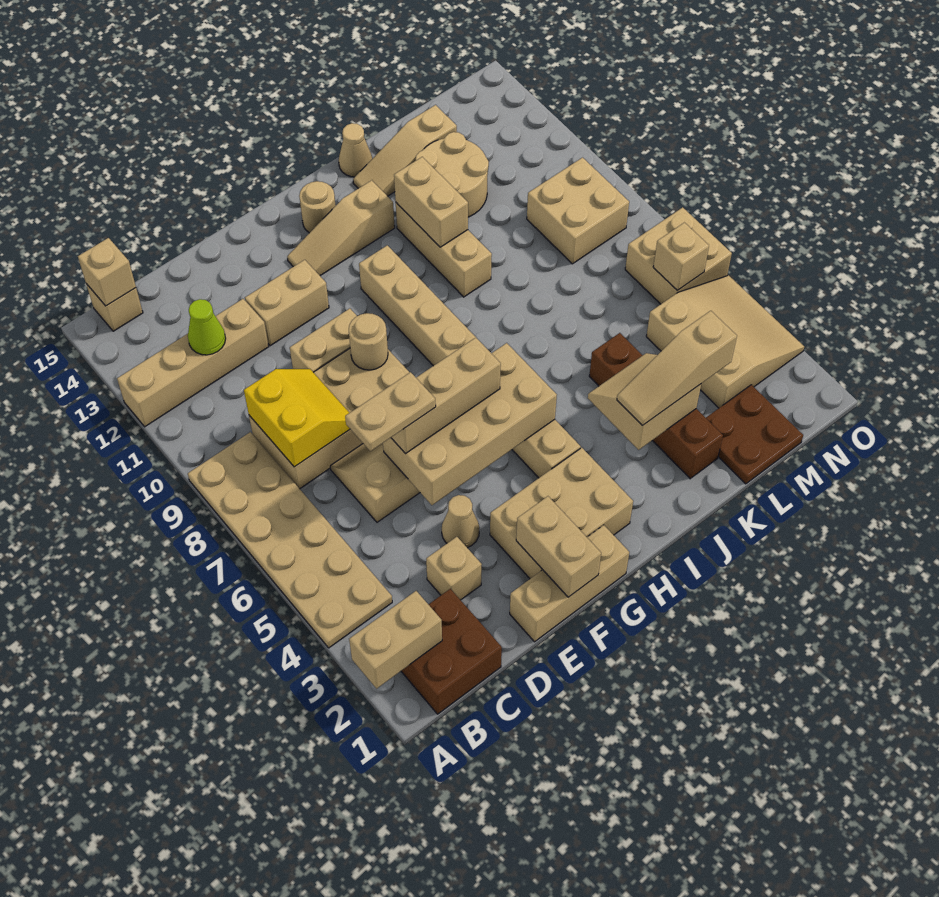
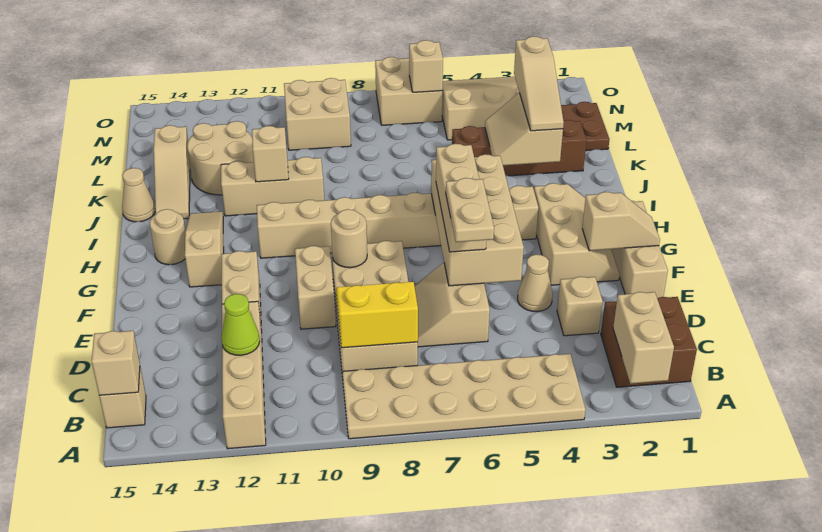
tan brick F1:F2 level 2 -> tan slope F1:F2 level 2 top 2
tan brick F2:H3 level 1 -> tan slope F2:H3 level 1 top 3
tan slope G13:I13 level 1 top I -> tan slope G13:I13 level 1 top G
tan brick J11:J12 level 2 -> tan brick J11 level 2

